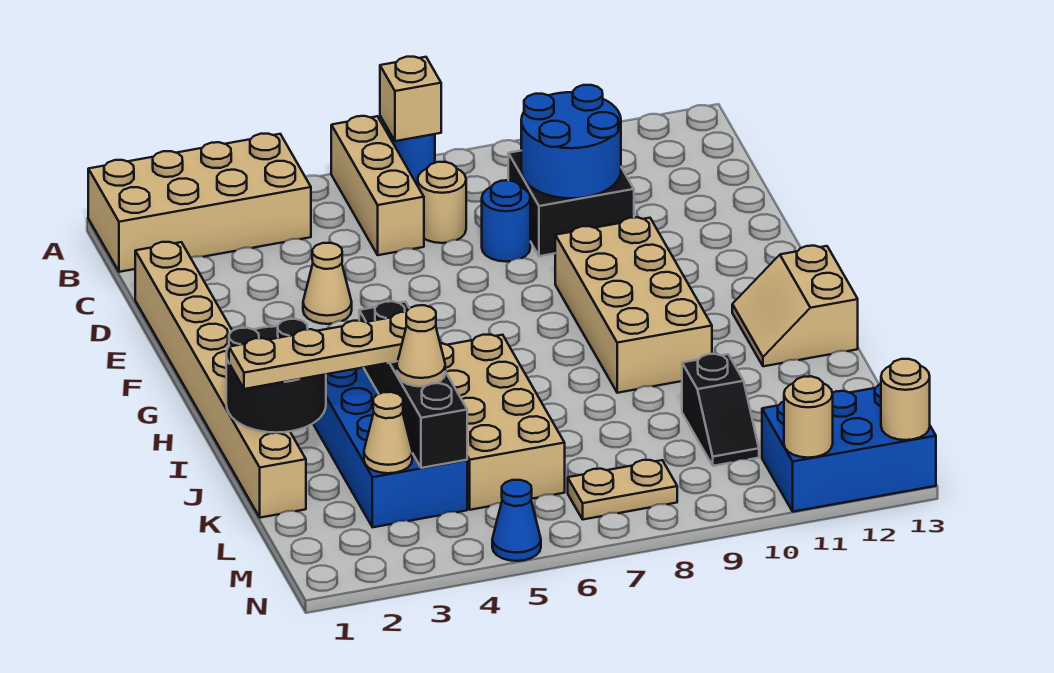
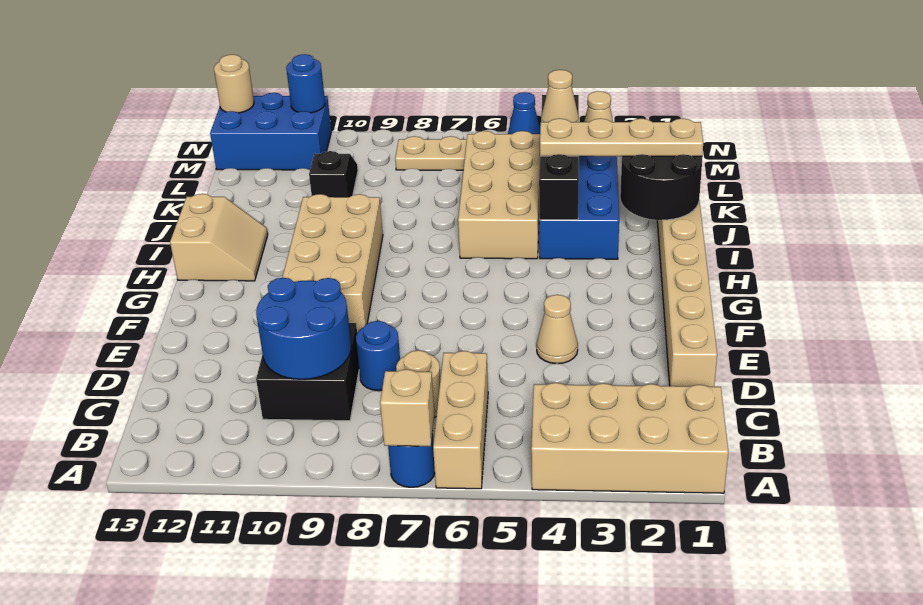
tan round brick N11 level 2 -> blue round brick N11 level 2

